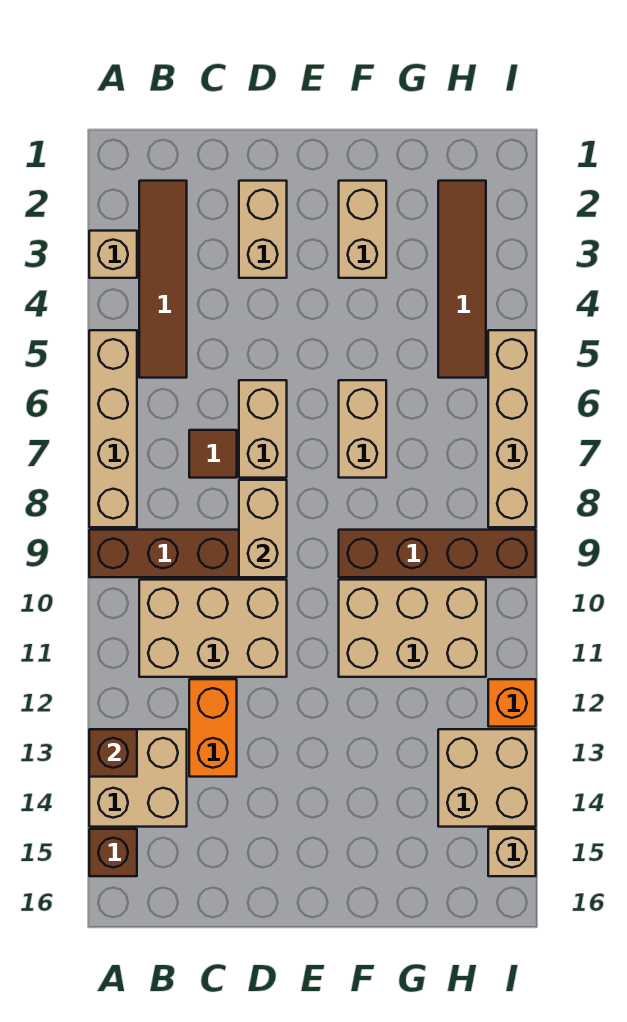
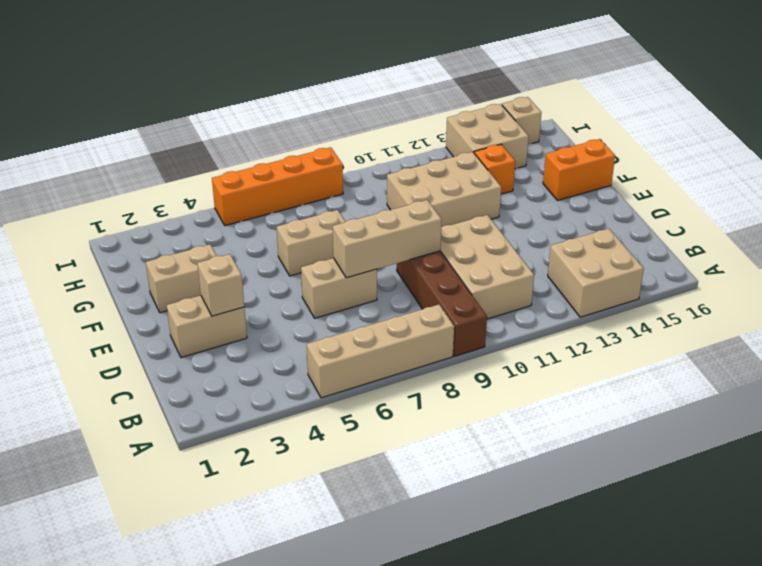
tan brick A3 level 1 -> tan brick D3 level 2
brown brick A13 level 2 -> none
brown brick A15 level 1 -> none
brown tile B2:B5 level 1 -> none
brown tile C7 level 1 -> none
orange brick C12:C13 level 1 -> orange brick F15:F16 level 1
tan brick D8:D9 level 2 -> tan brick D7:D9 level 2
brown brick F9:I9 level 1 -> none
tan brick F10:H11 level 1 -> tan brick F10:G12 level 1
brown tile H2:H5 level 1 -> none
tan brick I5:I8 level 1 -> orange brick I5:I8 level 1
orange brick I12 level 1 -> orange brick G13 level 1

